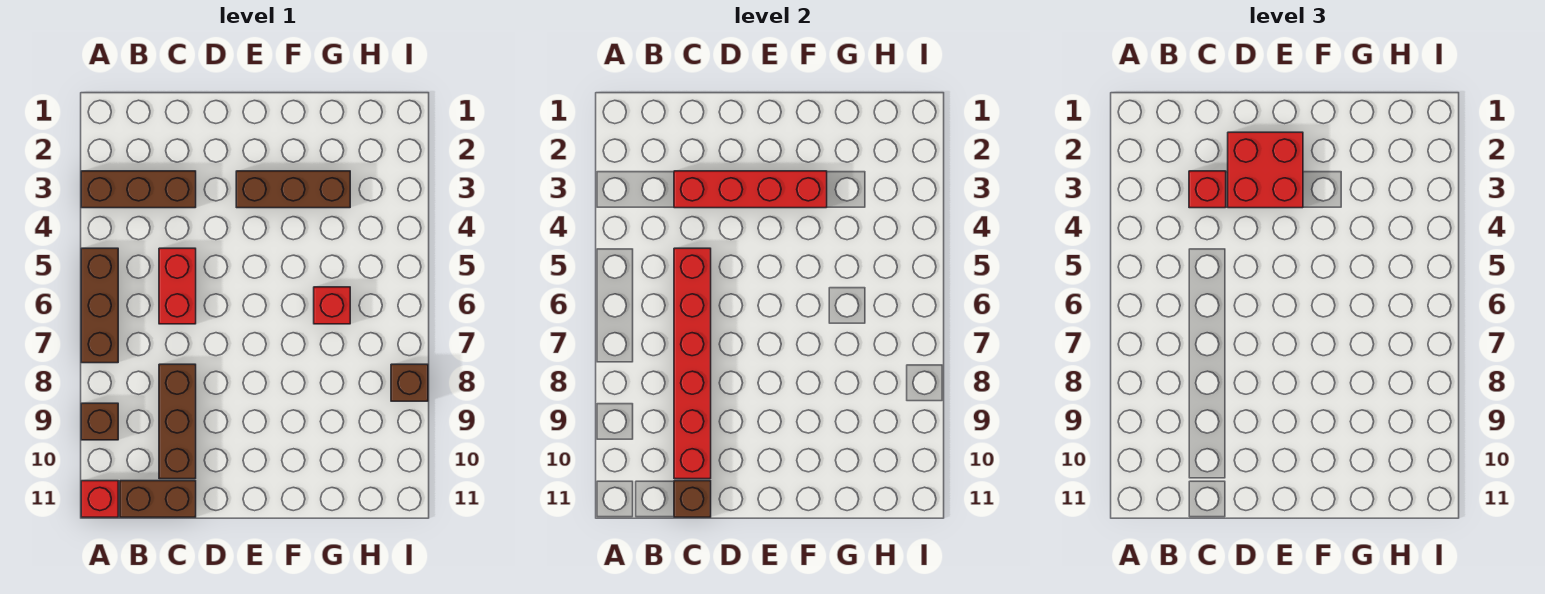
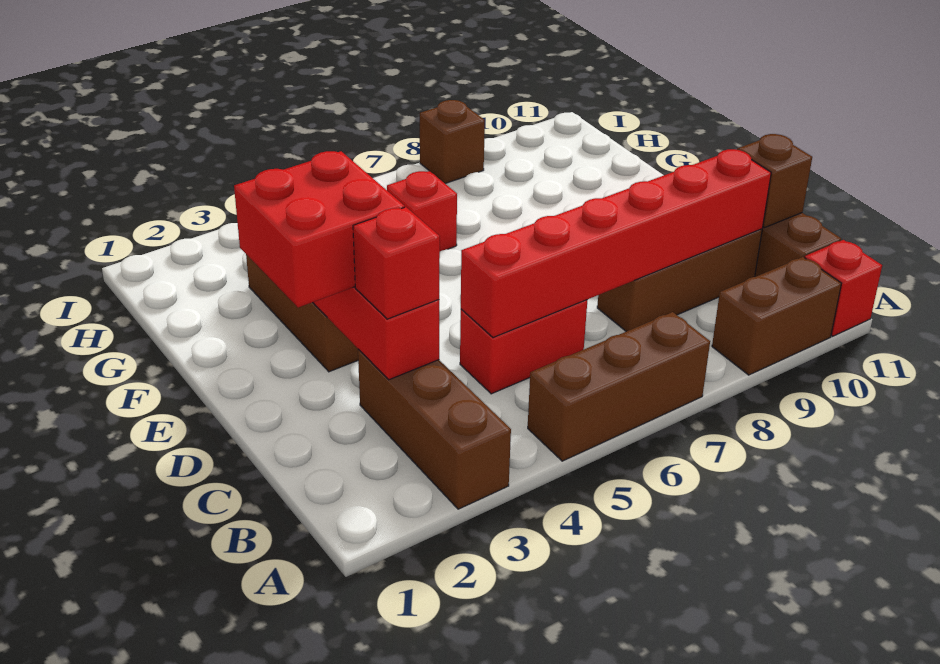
brown brick A9 level 1 -> brown brick A9:A10 level 1

